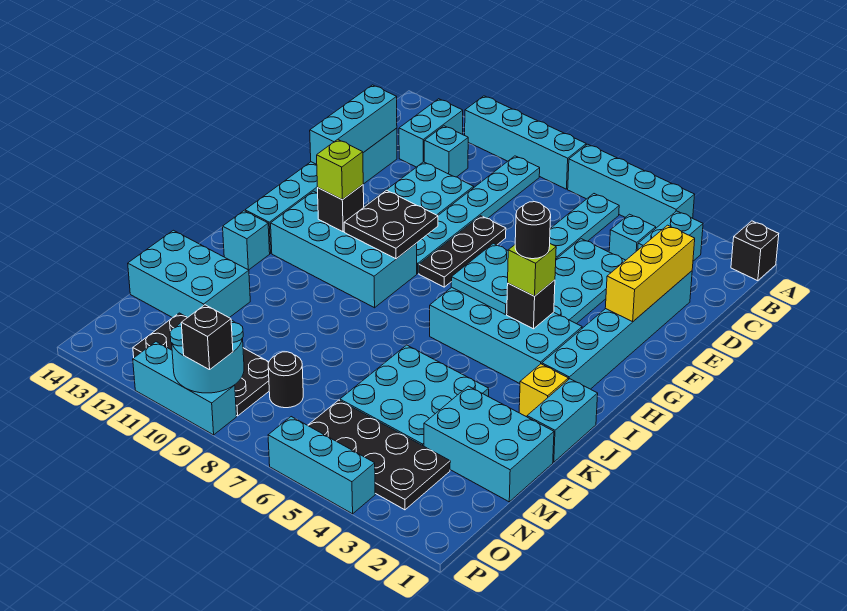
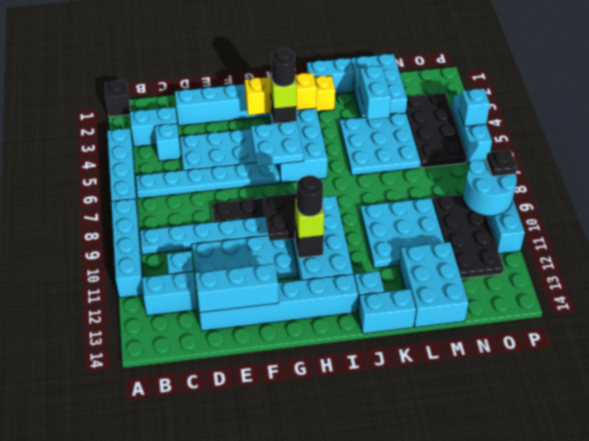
yellow brick D2:F2 level 2 -> yellow brick G3:I3 level 2
none -> cyan brick J14:K14 level 1
none -> cyan plate K9:M11 level 1
none -> cyan brick L3:L4 level 2
black round brick N8 level 1 -> black round brick H11 level 4
none -> cyan brick P5 level 2
black brick P9 level 3 -> black plate P9 level 3

